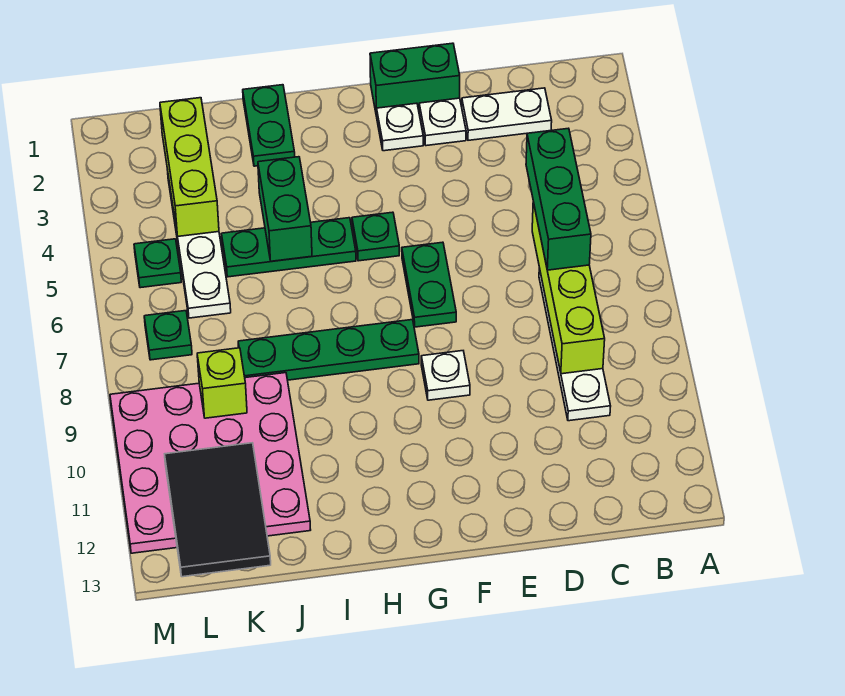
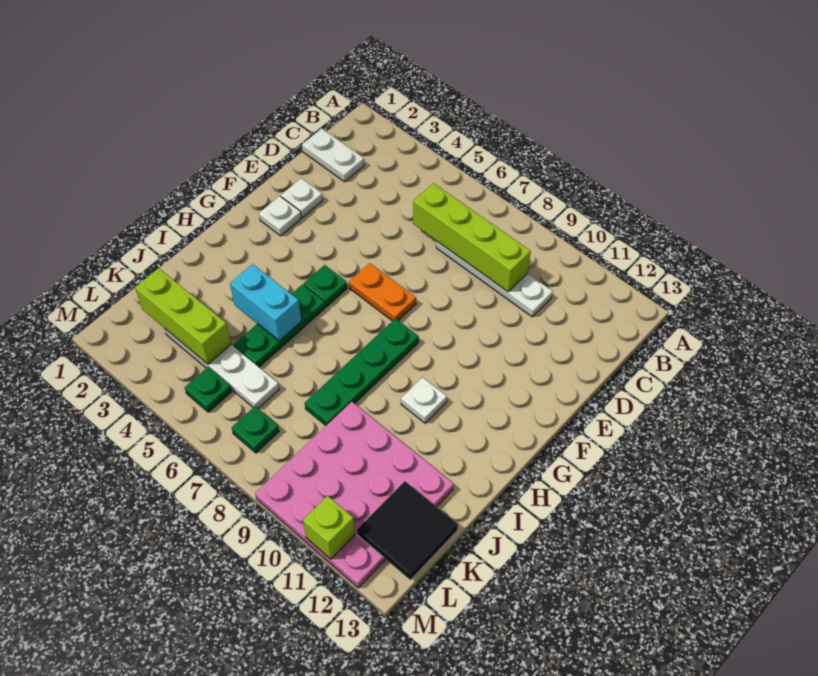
white plate C2:D2 level 1 -> white plate C1:C2 level 1
green brick C5:C7 level 3 -> none
green brick E1:F1 level 1 -> none
green plate F6:F7 level 1 -> orange plate F6:F7 level 1
white plate F9 level 1 -> white plate H10 level 1
green plate I1:I2 level 1 -> none
green brick I4:I5 level 2 -> cyan brick I4:I5 level 2
lime brick K9 level 2 -> lime brick M11 level 2
black tile K11:L13 level 2 -> black tile K12:L13 level 2

